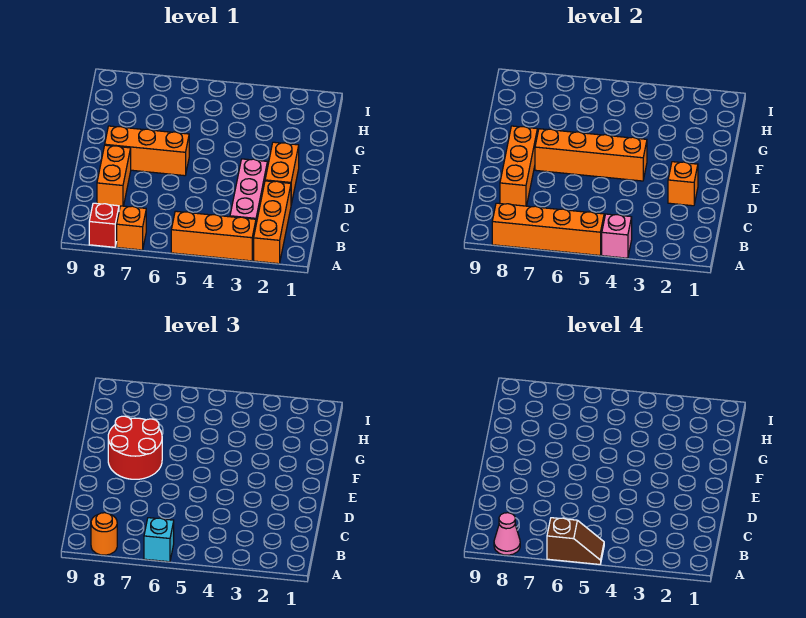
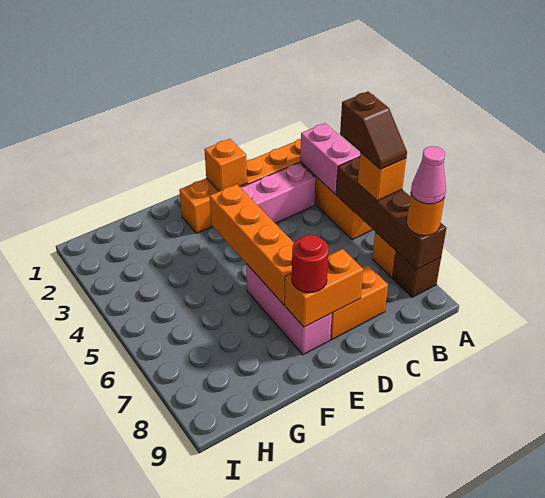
pink brick A4 level 2 -> pink brick A3:A4 level 2
orange brick A5:A8 level 2 -> brown brick A5:A8 level 2
brown slope A5:A6 level 4 top 6 -> brown slope A5:A6 level 4 top 5
cyan brick A6 level 3 -> orange brick A6 level 3
red brick A8 level 1 -> brown brick A8 level 1
orange brick C8:E8 level 2 -> orange brick D8:E8 level 2
orange brick E6:E8 level 1 -> pink brick E6:E8 level 1
red round brick E7:F8 level 3 -> red round brick E8 level 3

